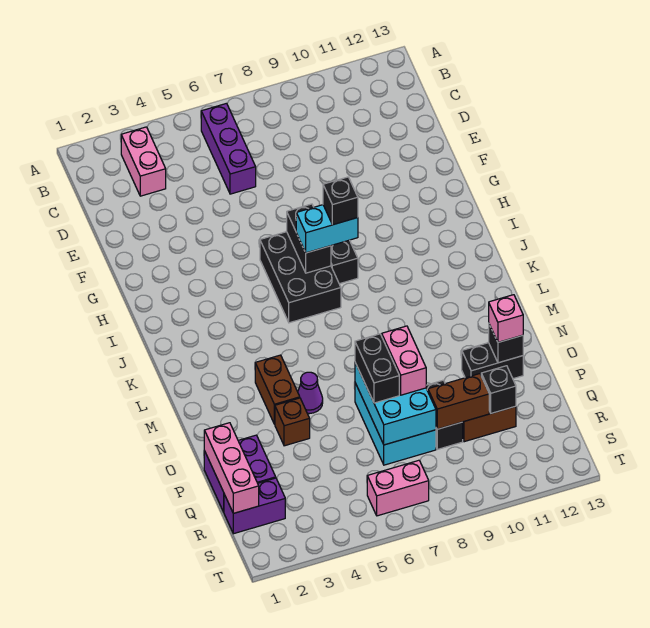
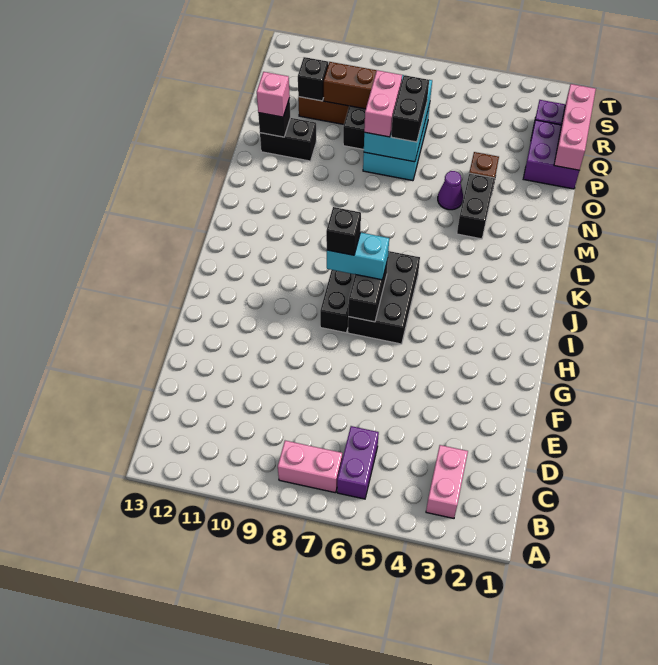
purple brick B6:D6 level 1 -> purple brick B6:C6 level 1
brown brick M4:N4 level 1 -> black brick M4:N4 level 1
pink brick S6:S7 level 1 -> pink brick B7:B8 level 1

